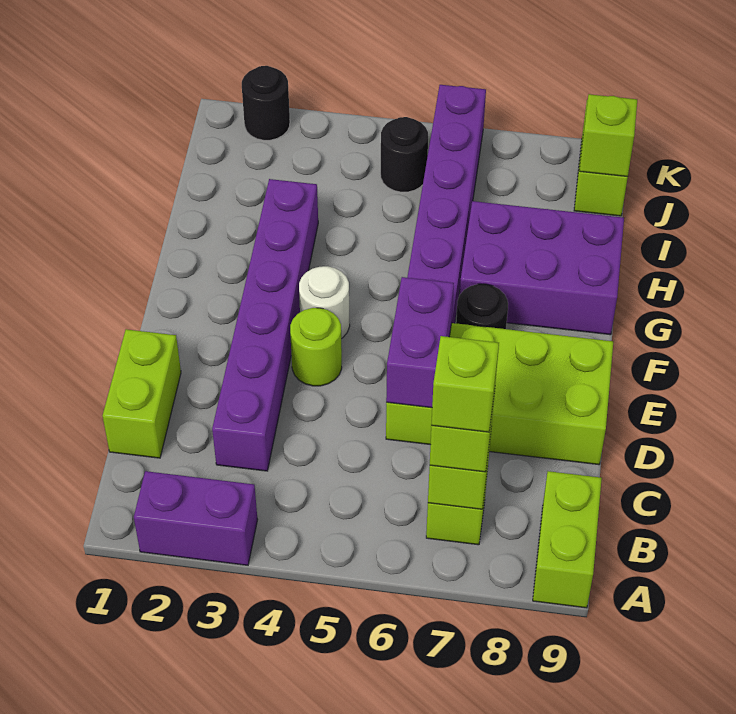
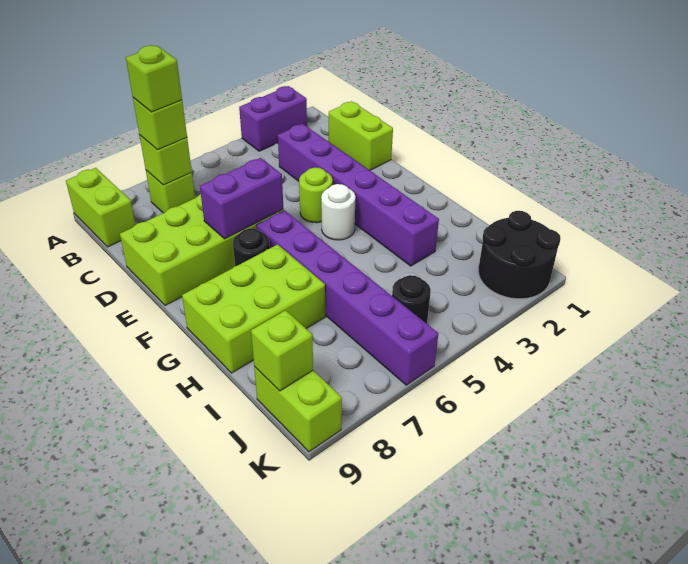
purple brick D6:E6 level 2 -> purple brick E6:E7 level 2
purple brick G7:H9 level 1 -> lime brick G7:H9 level 1
black round brick K2 level 1 -> black round brick J1:K2 level 1

